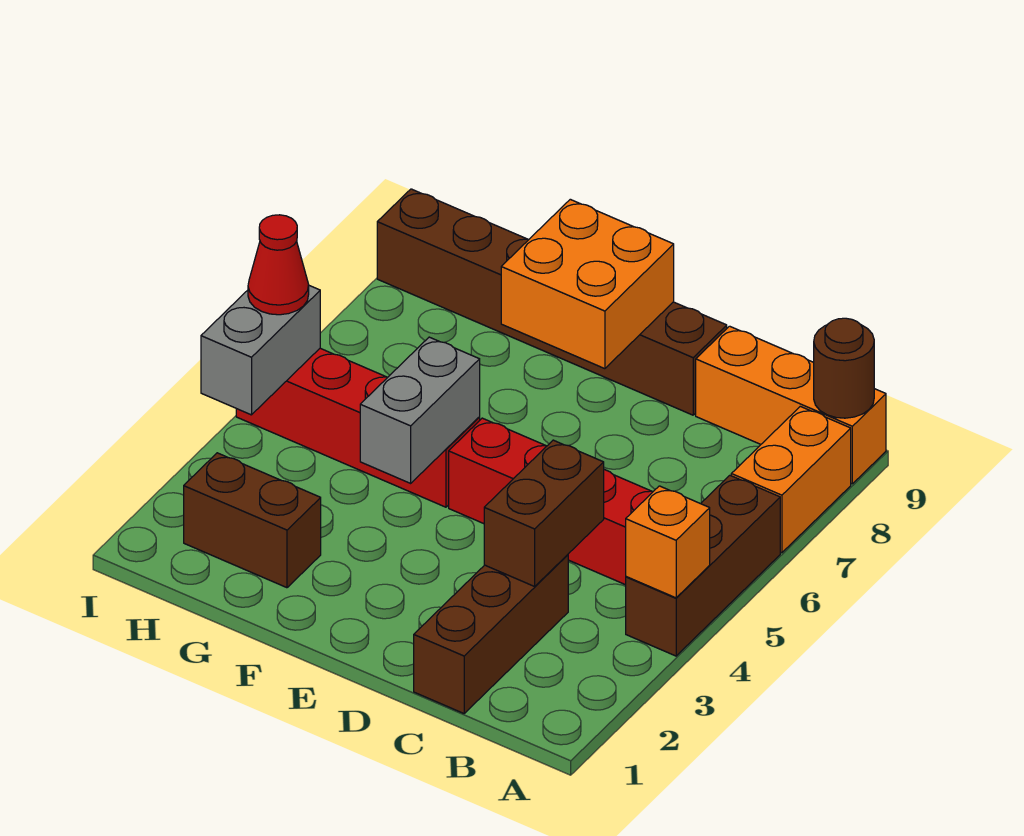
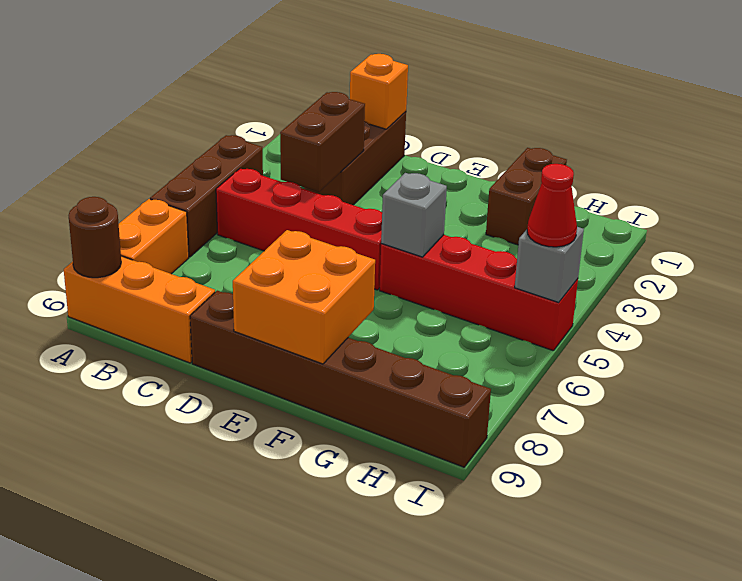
orange brick A4 level 2 -> orange brick C1 level 2
grey brick F4:F5 level 2 -> grey brick F5 level 2
brown brick G2:H2 level 1 -> brown brick G1:G2 level 1
grey brick I4:I5 level 2 -> grey brick I5 level 2

